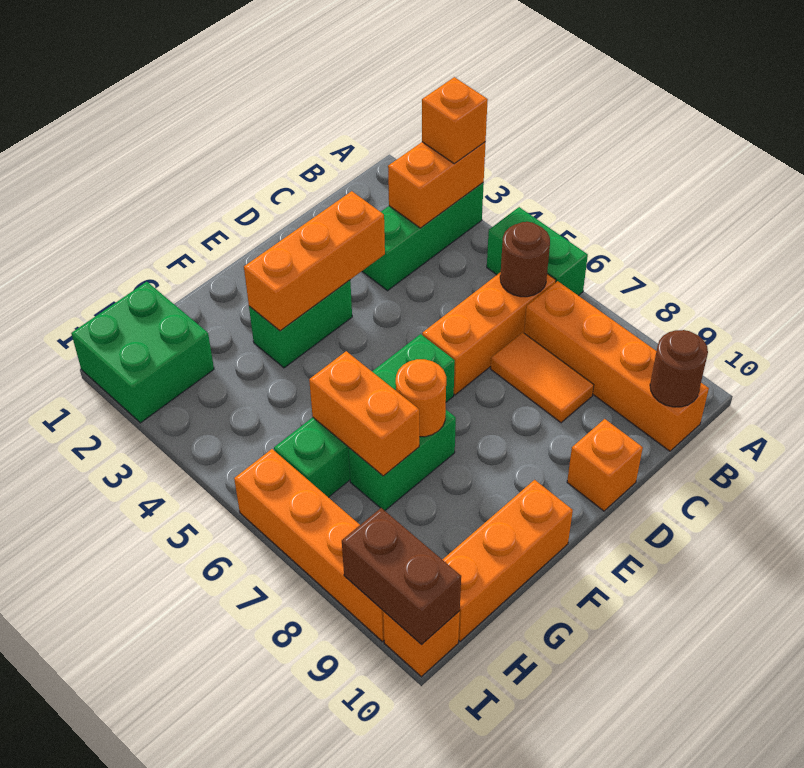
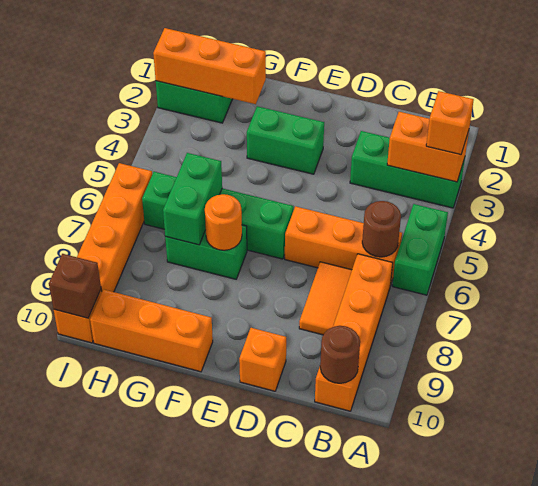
orange brick D3:F3 level 2 -> orange brick G2:I2 level 2
orange brick G6:G7 level 2 -> green brick G6:G7 level 2
brown brick I9:I10 level 2 -> brown brick I10 level 2

